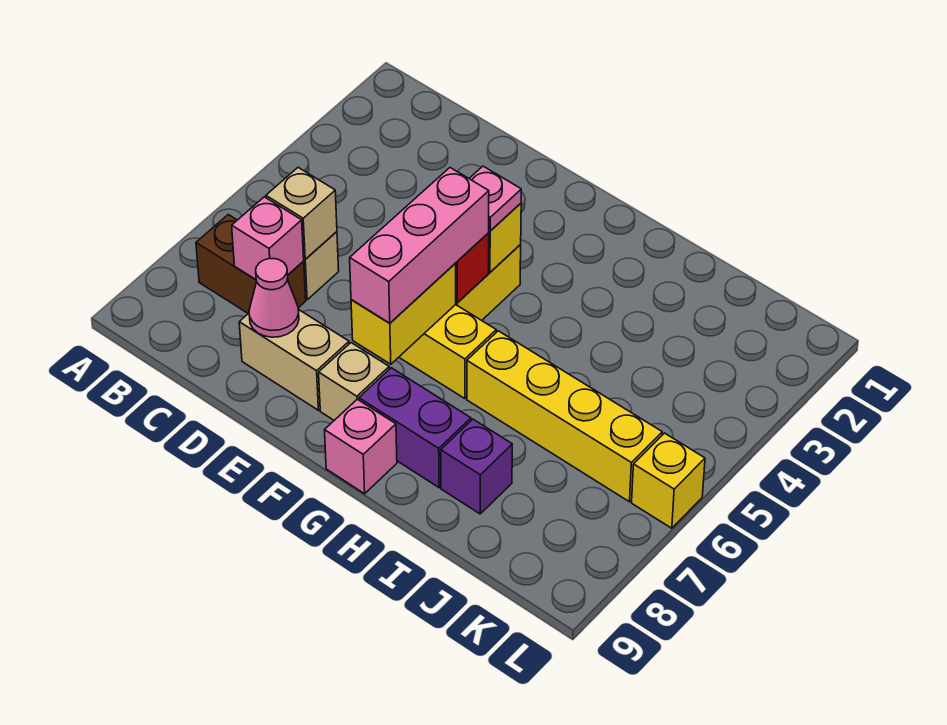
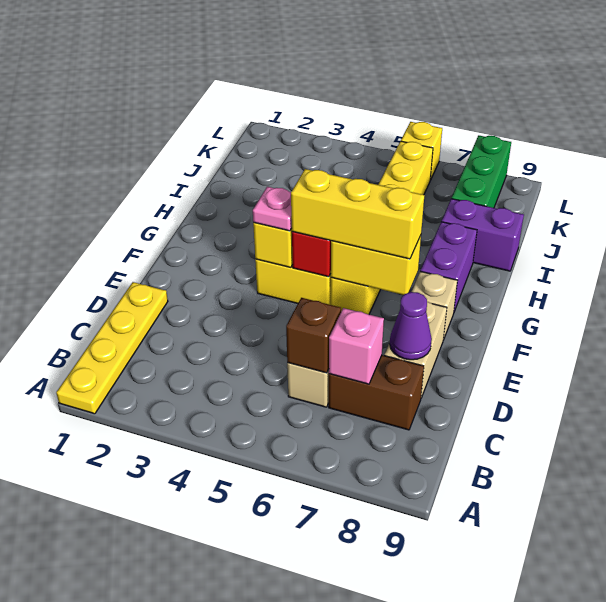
none -> yellow plate A1:D1 level 1
brown brick B7:C7 level 1 -> brown brick C7:C8 level 1
tan brick C6 level 2 -> brown brick C6 level 2
pink cone D8 level 2 -> purple cone D8 level 2
pink brick F5:F7 level 3 -> yellow brick F5:F7 level 3
pink brick G9 level 1 -> none
purple brick I8 level 1 -> purple brick I8:I9 level 1
none -> green brick J8:L8 level 1

